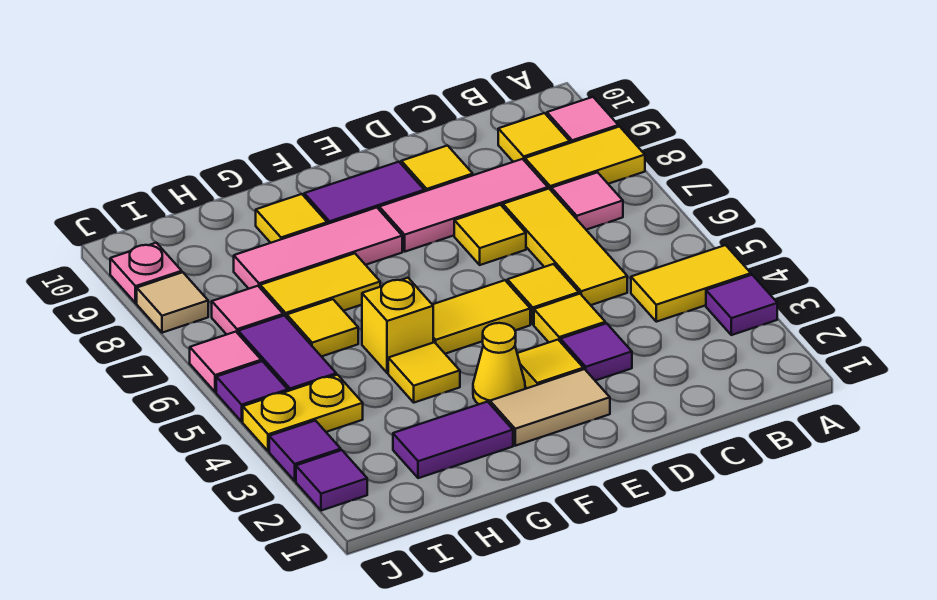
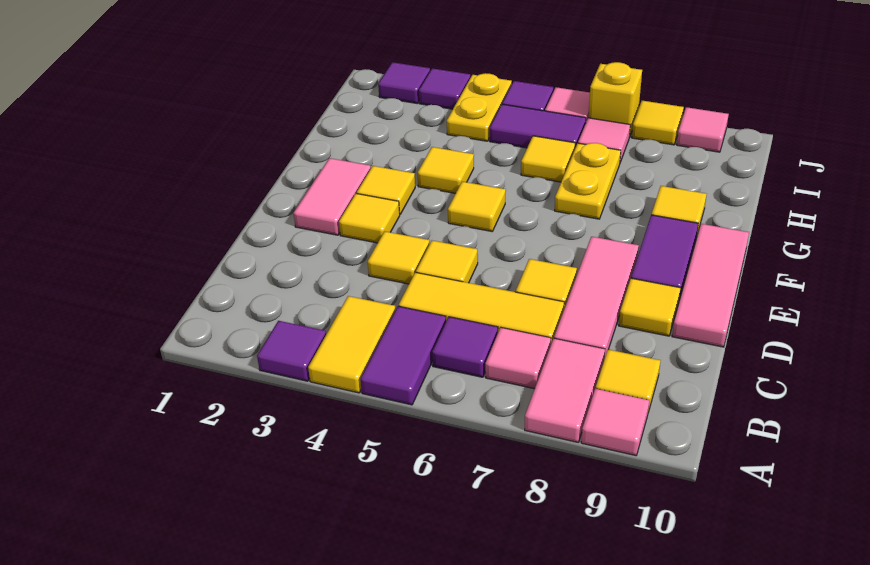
yellow tile A8:B8 level 1 -> pink tile A8:B8 level 1
purple tile D3 level 1 -> purple tile B6 level 1
tan tile E2:F2 level 1 -> pink tile E2:F2 level 1
yellow tile E5:F5 level 1 -> yellow tile F5 level 1
yellow cone F3 level 1 -> yellow tile F3 level 1
pink tile F8:H8 level 1 -> pink tile D10:F10 level 1
purple tile G2:H2 level 1 -> purple tile A5:B5 level 1
yellow brick G5 level 1 -> yellow brick J7 level 1
yellow tile G7:H7 level 1 -> yellow plate G7:H7 level 1
tan tile J8 level 1 -> yellow tile J8 level 1
pink plate J9 level 1 -> pink tile J9 level 1

